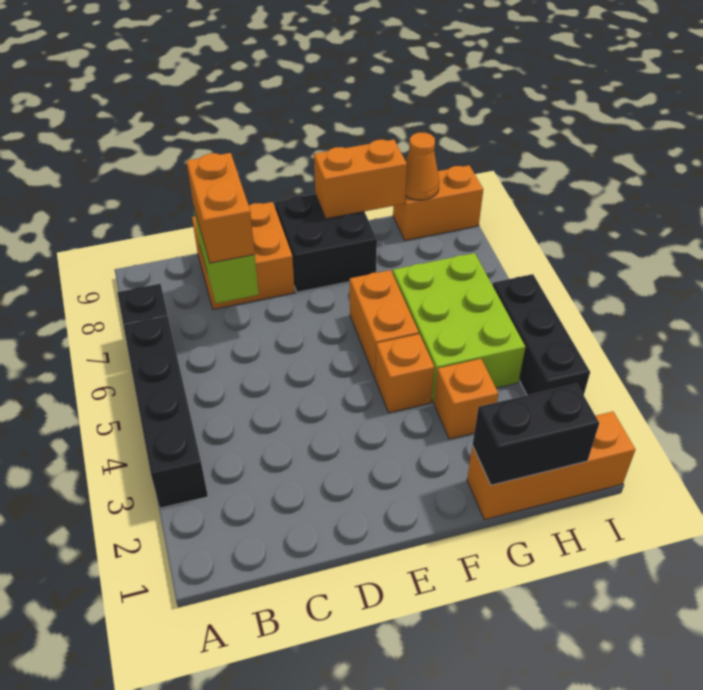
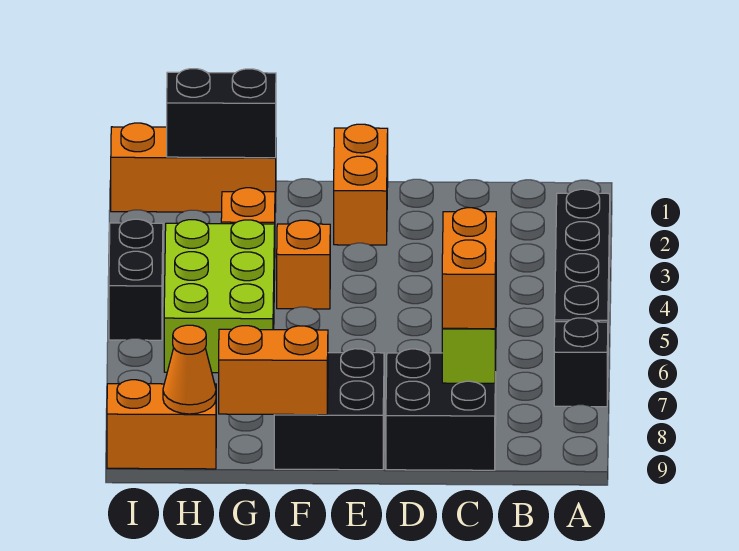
orange brick C8:D9 level 1 -> black brick C8:D9 level 1
orange brick F5:F6 level 1 -> orange brick E1:E2 level 1
black brick I3:I5 level 1 -> black brick I4:I5 level 1

